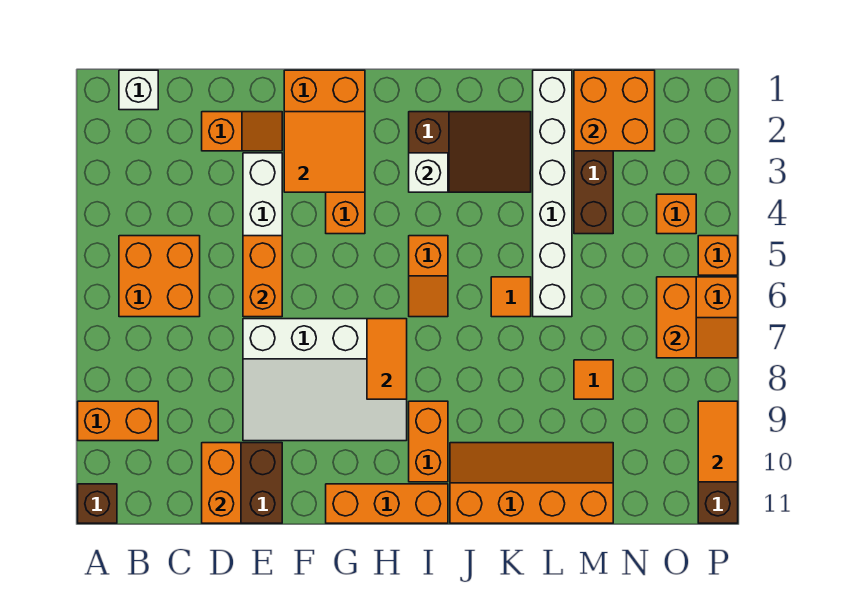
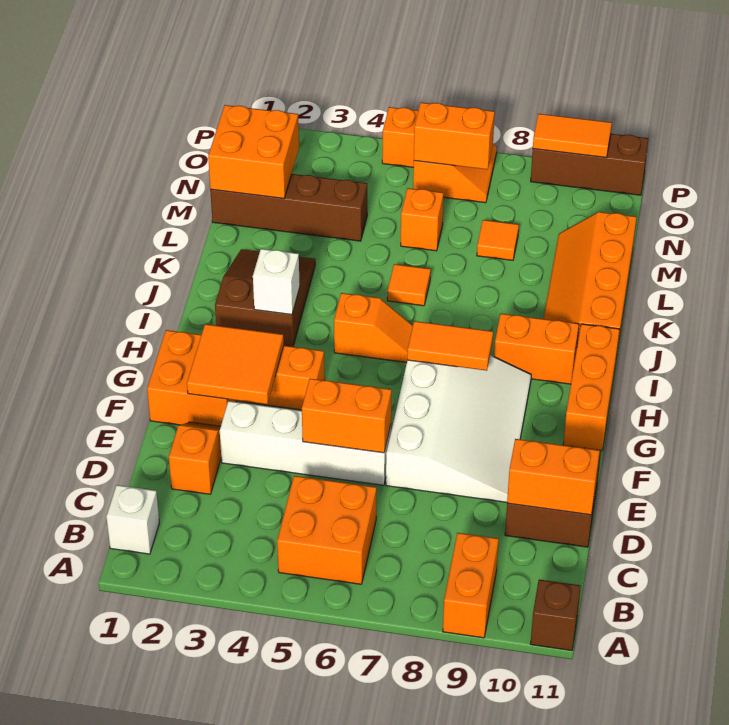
white brick L1:L6 level 1 -> none
orange brick O4 level 1 -> orange brick M6 level 1

